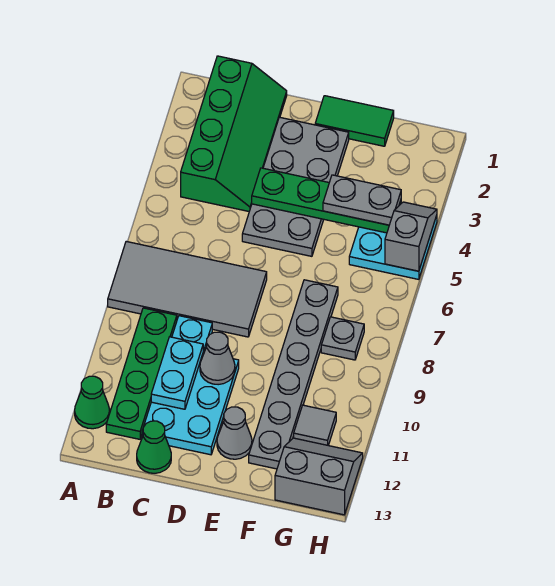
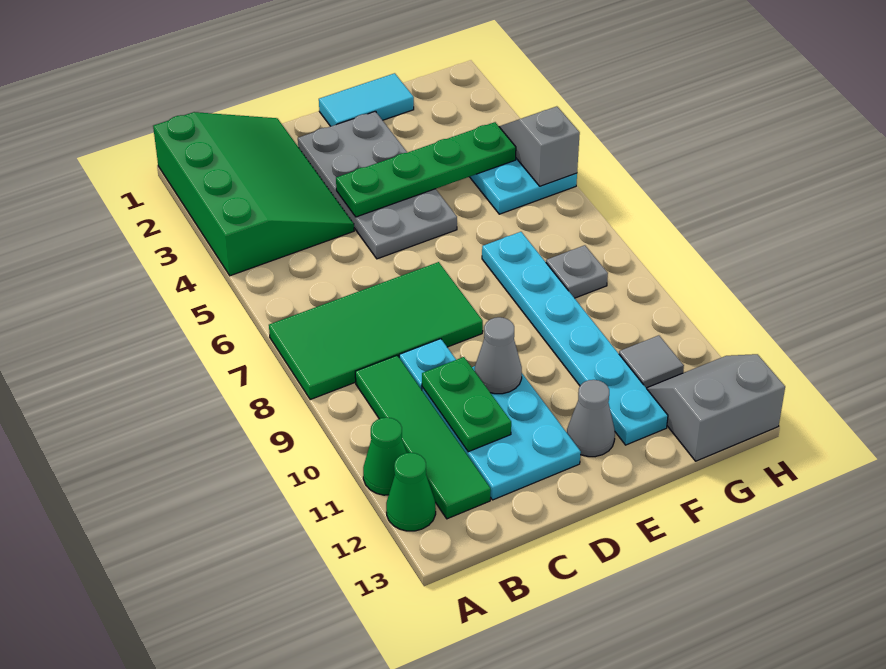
grey tile A7:D8 level 1 -> green tile A7:D8 level 1
green slope B1:C4 level 1 top B -> green slope A1:C4 level 1 top A
green plate B9:B12 level 1 -> green tile B9:B12 level 1
cyan plate C10:C11 level 2 -> green plate C10:C11 level 2
green cone C13 level 1 -> green cone A11 level 1
green tile E1:F1 level 1 -> cyan tile E1:F1 level 1
grey plate F4:G4 level 3 -> none
grey plate F7:F12 level 1 -> cyan plate F7:F12 level 1

